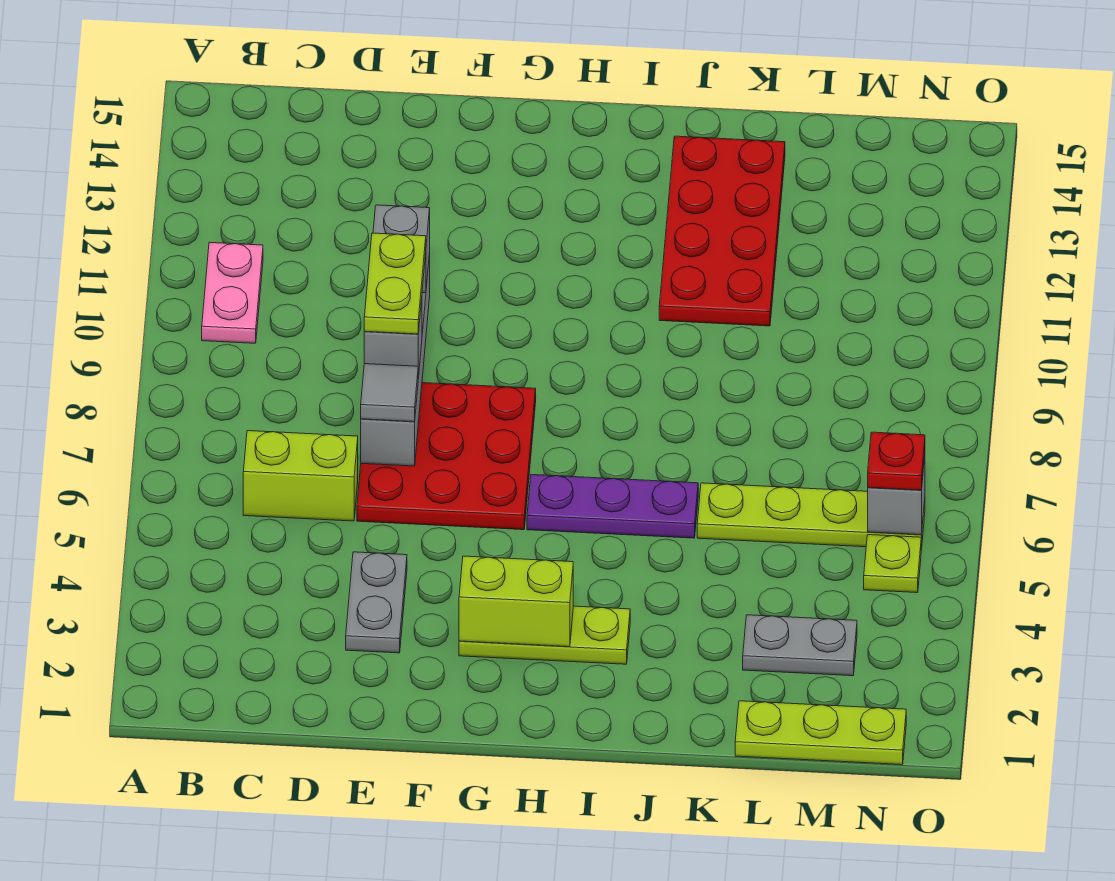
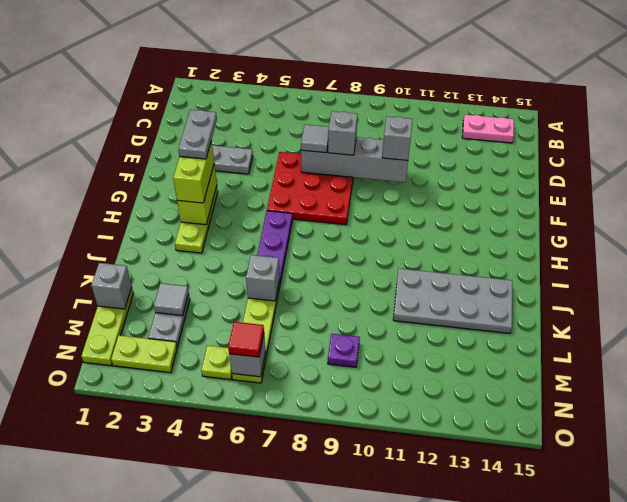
pink plate B10:B11 level 1 -> pink plate B13:B14 level 1
lime brick C6:D6 level 1 -> lime brick G3:H3 level 3
lime plate E8:E9 level 4 -> lime plate N2:N3 level 1
none -> grey plate F3:G3 level 4
red plate J11:K14 level 1 -> grey plate J11:K14 level 1
none -> grey brick K6 level 2
none -> grey brick L1 level 2
none -> grey tile L3 level 2
none -> purple plate M9 level 1
red plate N6 level 3 -> red tile N6 level 3

